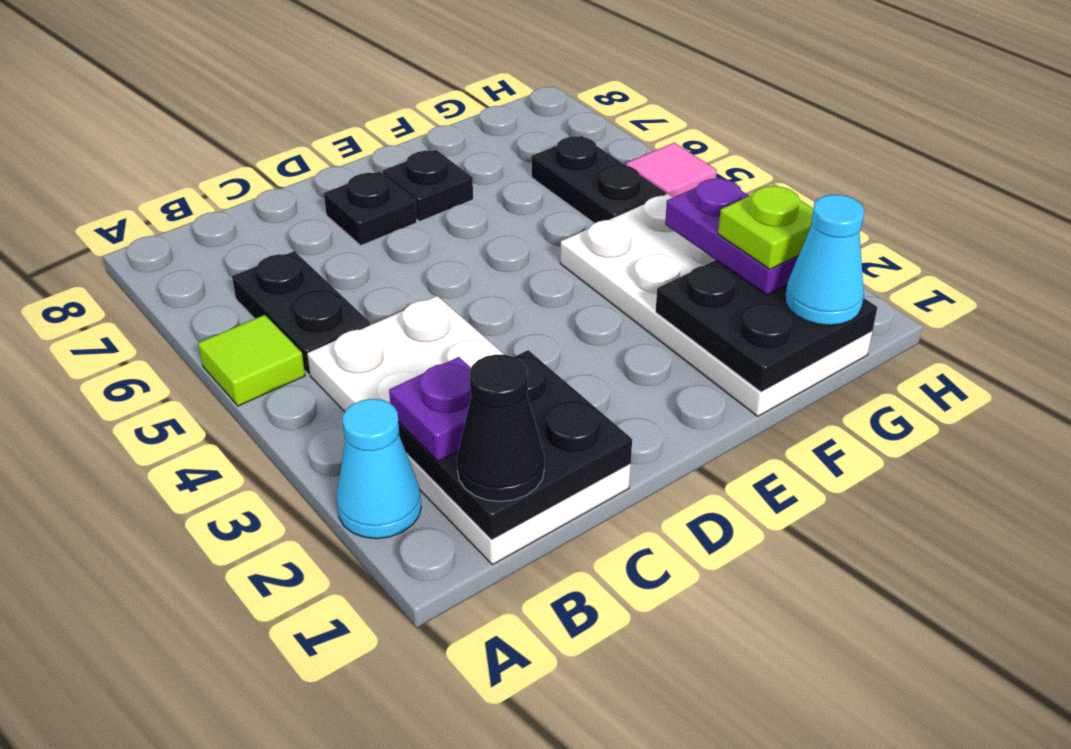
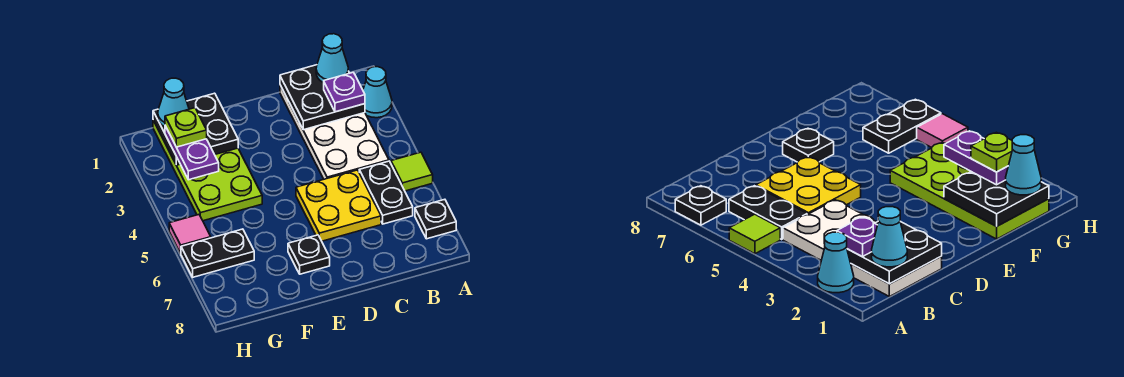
black cone B1 level 3 -> cyan cone B1 level 3
none -> yellow plate C5:D6 level 1
black plate D7 level 1 -> black plate A7 level 1
white plate F1:G4 level 1 -> lime plate F1:G4 level 1
black plate G5:G6 level 1 -> black plate G6:H6 level 1

